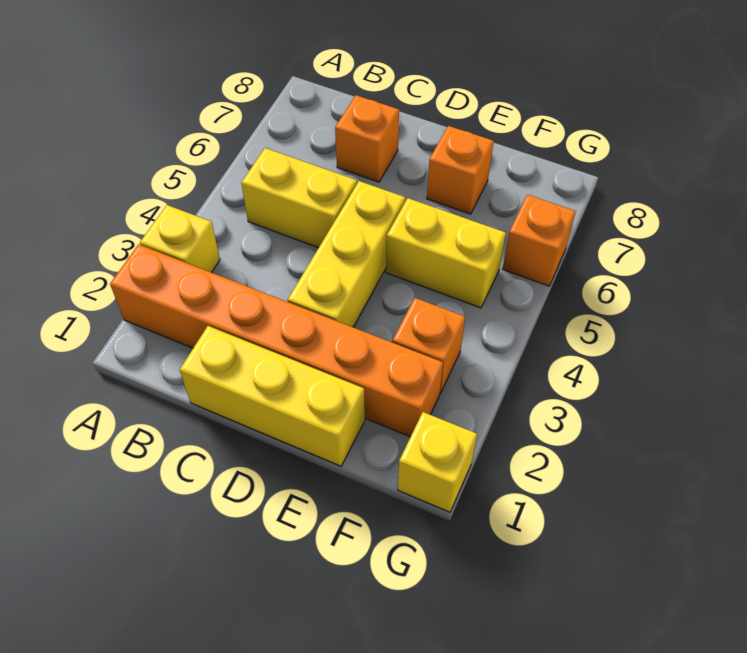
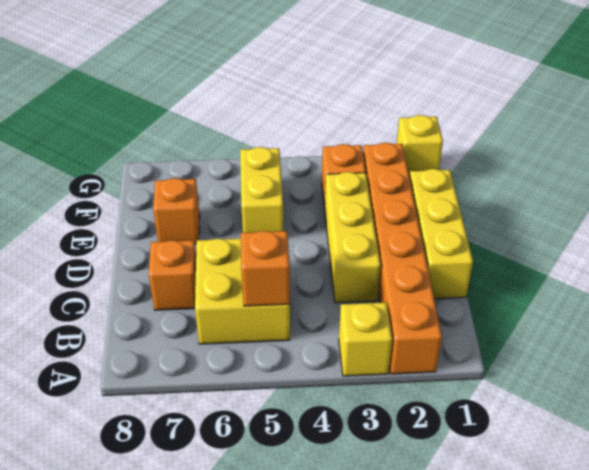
yellow brick B5:C5 level 1 -> yellow brick B5:C6 level 1
yellow brick D3:D5 level 1 -> yellow brick C3:E3 level 1
orange brick G6 level 1 -> orange brick B5 level 2

